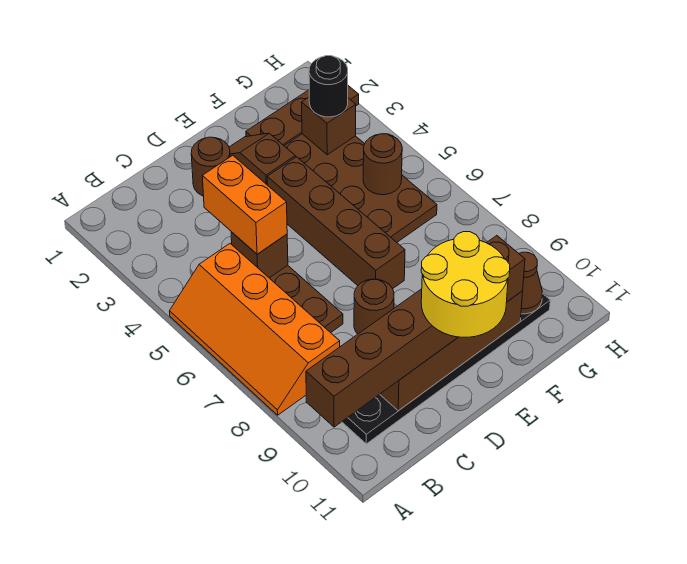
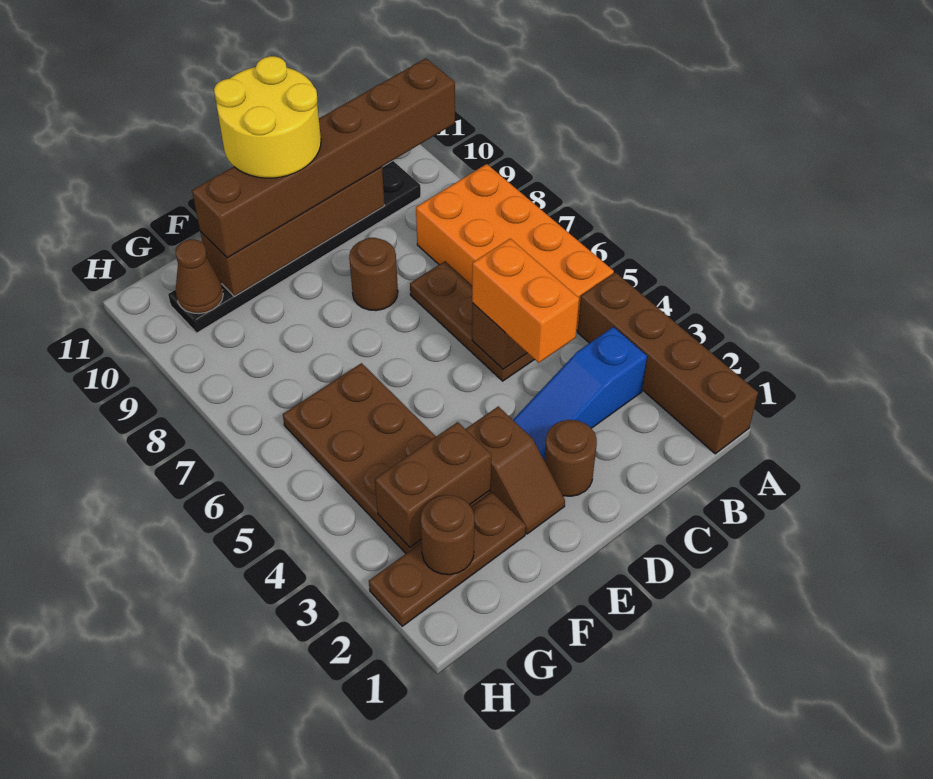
orange slope A5:B8 level 1 top B -> orange brick A5:B8 level 1
none -> blue slope B3:D3 level 1 top B
brown brick E4:E7 level 1 -> brown brick A1:A4 level 1
brown brick G3 level 2 -> brown brick F3:G3 level 2
black round brick G3 level 3 -> none
brown round brick G5 level 2 -> brown round brick G2 level 2

